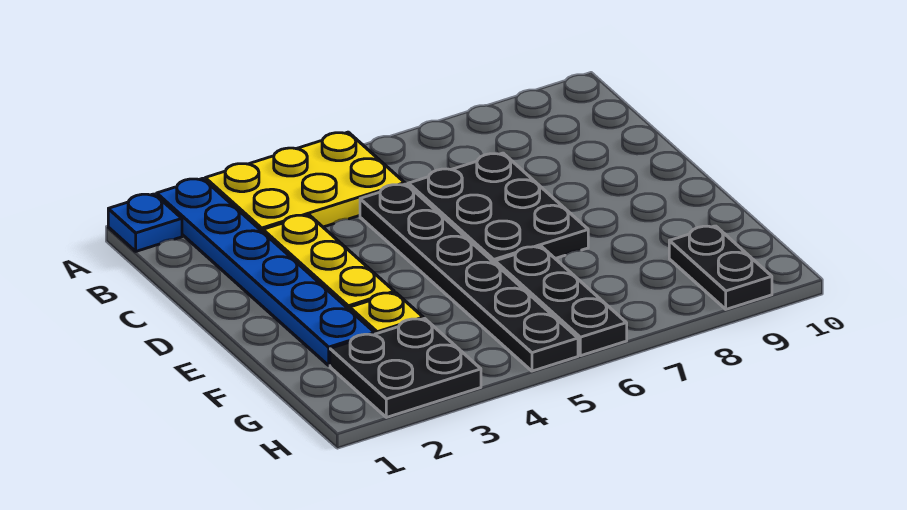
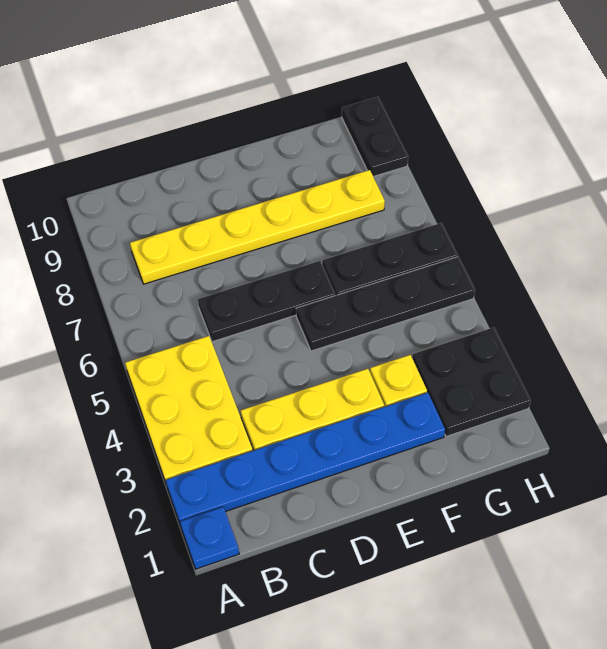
none -> yellow plate B8:G8 level 1
black plate C5:H5 level 1 -> black plate E5:H5 level 1
black plate C6:E7 level 1 -> black plate C6:E6 level 1
black plate G9:H9 level 1 -> black plate H9:H10 level 1

